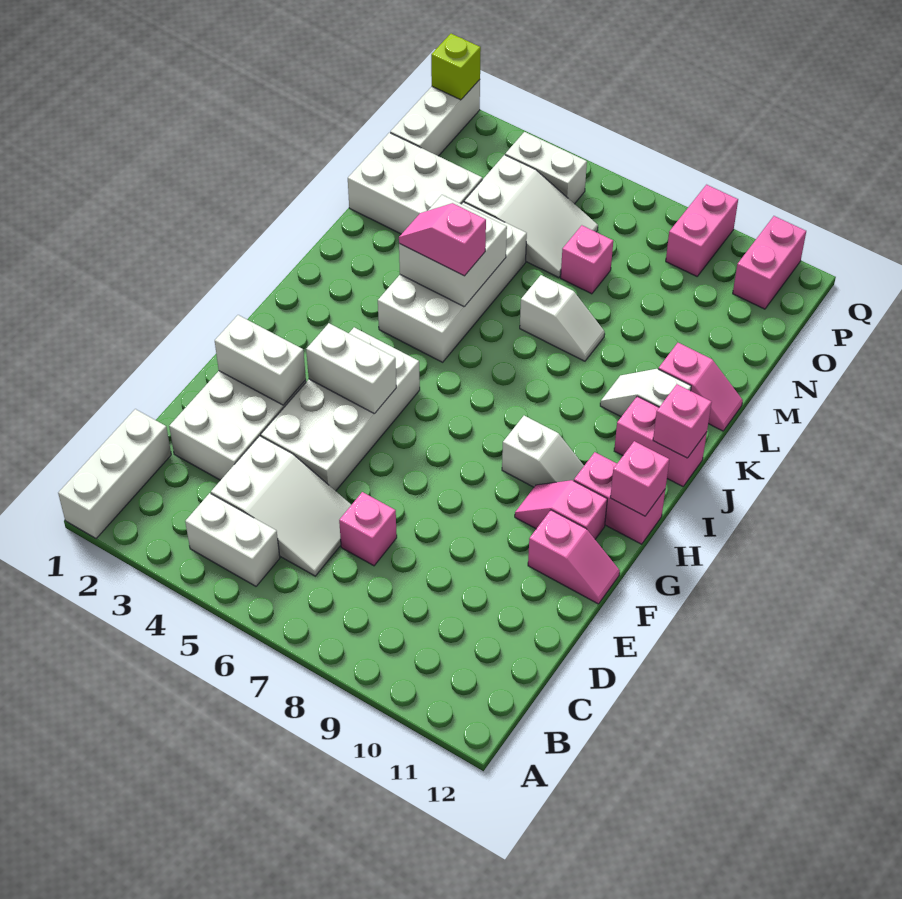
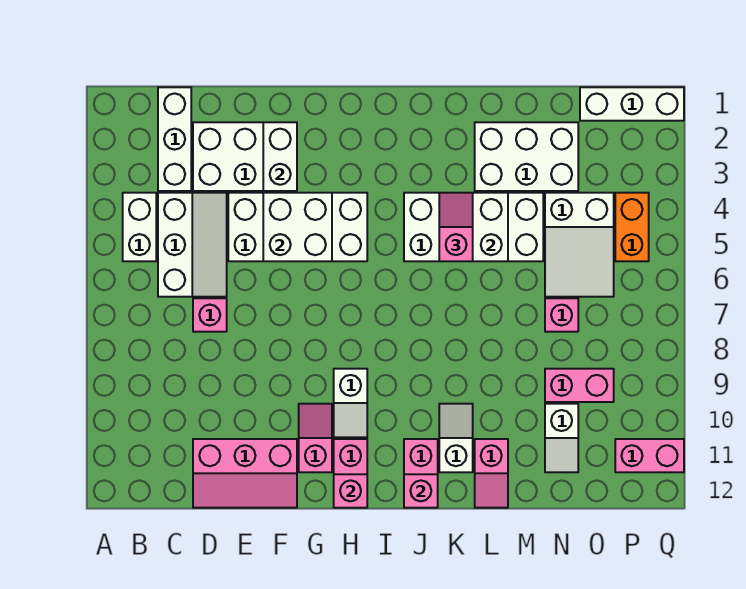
white brick A1:C1 level 1 -> white brick C1:C3 level 1
white slope C4:D6 level 1 top 4 -> white slope C4:D6 level 1 top C
pink slope F11:F12 level 1 top 11 -> pink slope D11:F12 level 1 top 11
white brick G4:G5 level 2 -> white brick F4:G5 level 2
white slope L7:L8 level 1 top 7 -> white slope N10:N11 level 1 top 10
white brick M1:N3 level 1 -> white brick L2:N3 level 1
white brick P4:P5 level 1 -> orange brick P4:P5 level 1
pink brick P9:Q9 level 1 -> pink brick N9:O9 level 1
lime brick Q1 level 2 -> none

